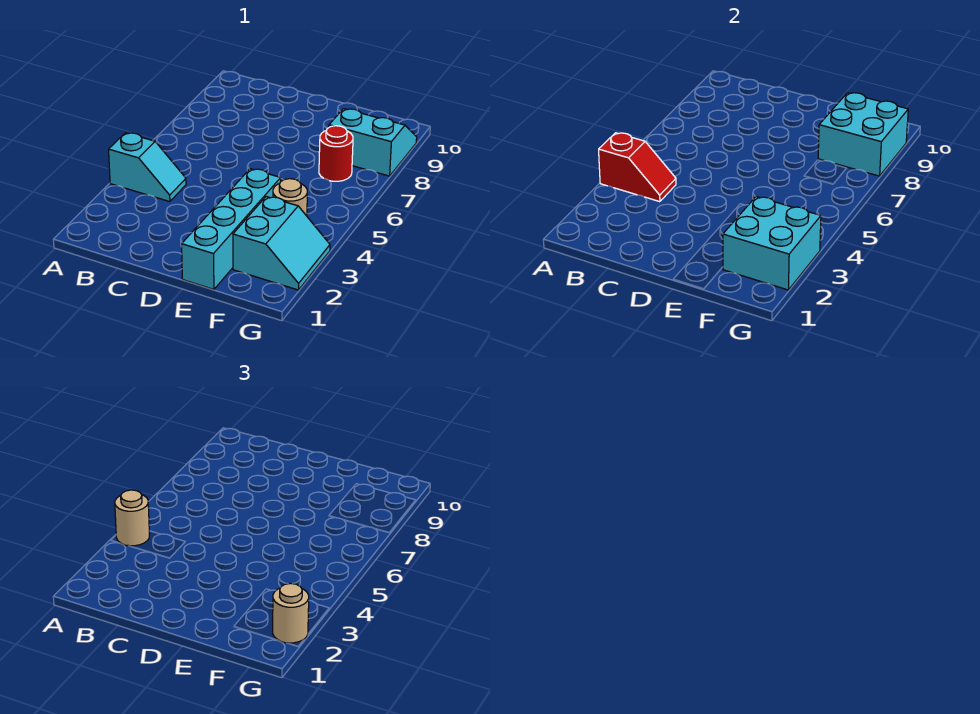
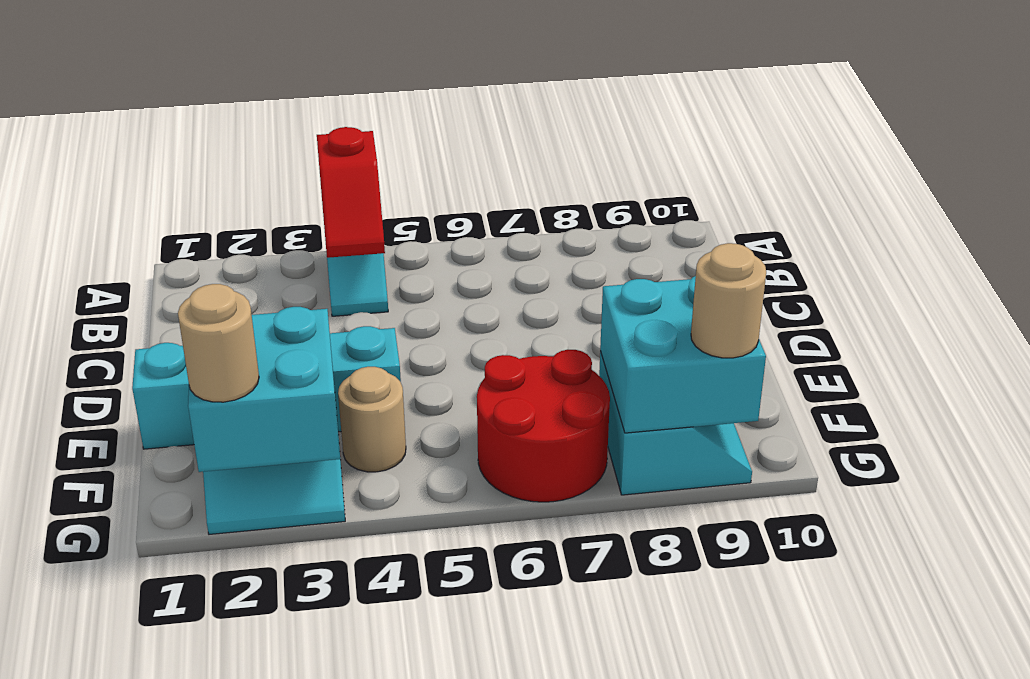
tan round brick A4 level 3 -> tan round brick G9 level 3
red round brick F7 level 1 -> red round brick F6:G7 level 1

